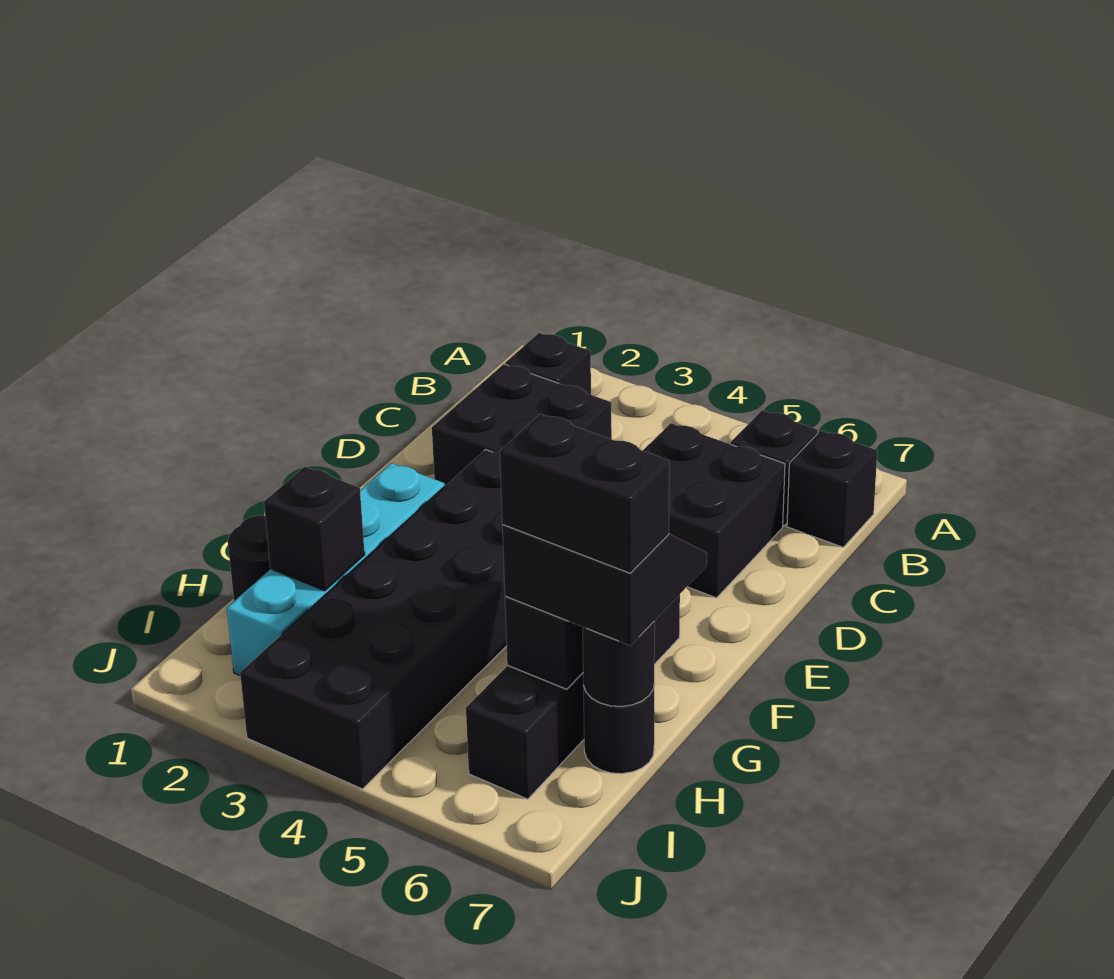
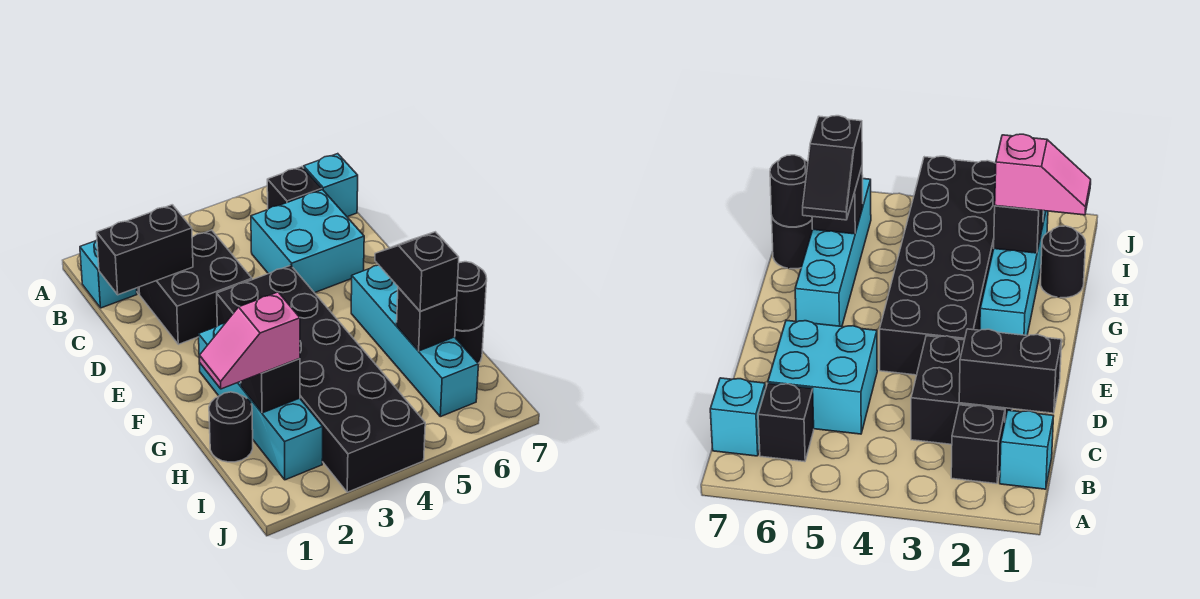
none -> cyan brick B1 level 1
black brick B7 level 1 -> cyan brick B7 level 1
black brick C5:D6 level 1 -> cyan brick C5:D6 level 1
black brick F6:I6 level 1 -> cyan brick F6:I6 level 1
black slope G6:H7 level 3 top H -> black slope G6:H6 level 3 top H
none -> pink slope H1:H2 level 3 top 2
black brick H6:H7 level 4 -> black brick C1:C2 level 2

